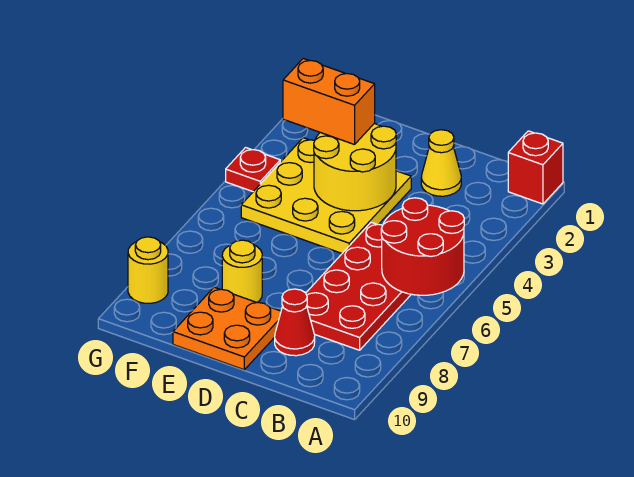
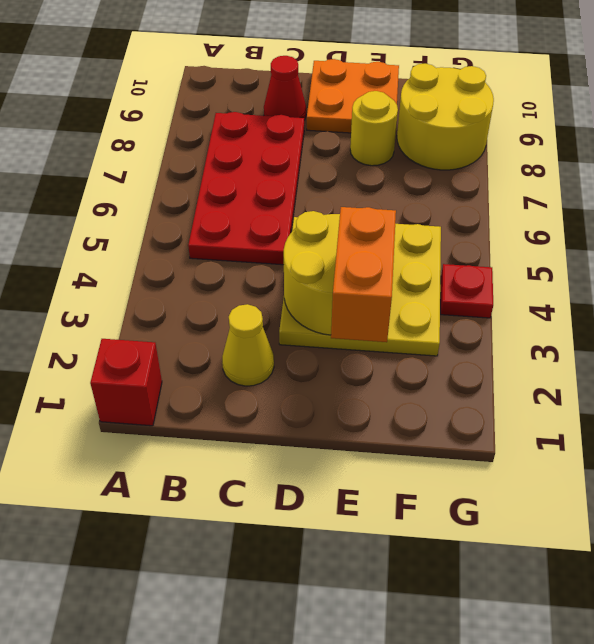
red round brick A5:B6 level 2 -> none
orange brick E3:F3 level 3 -> orange brick E2:E3 level 3
yellow round brick G9 level 1 -> yellow round brick F8:G9 level 1

